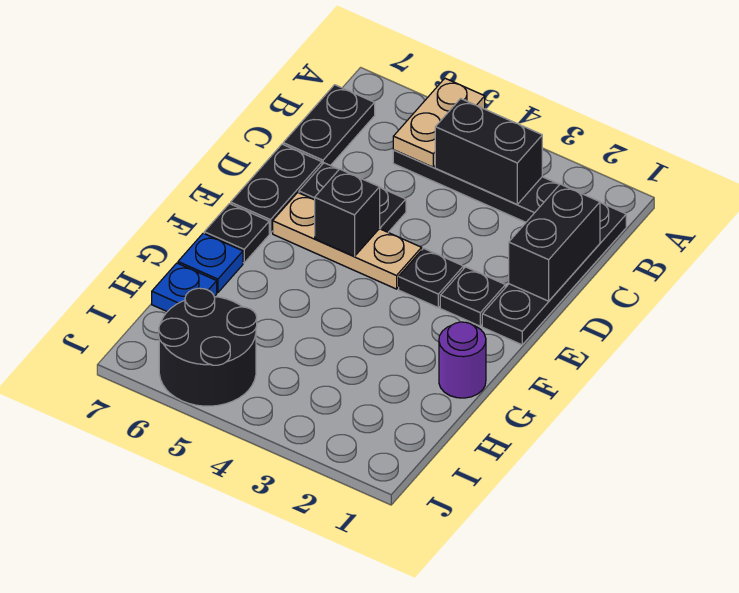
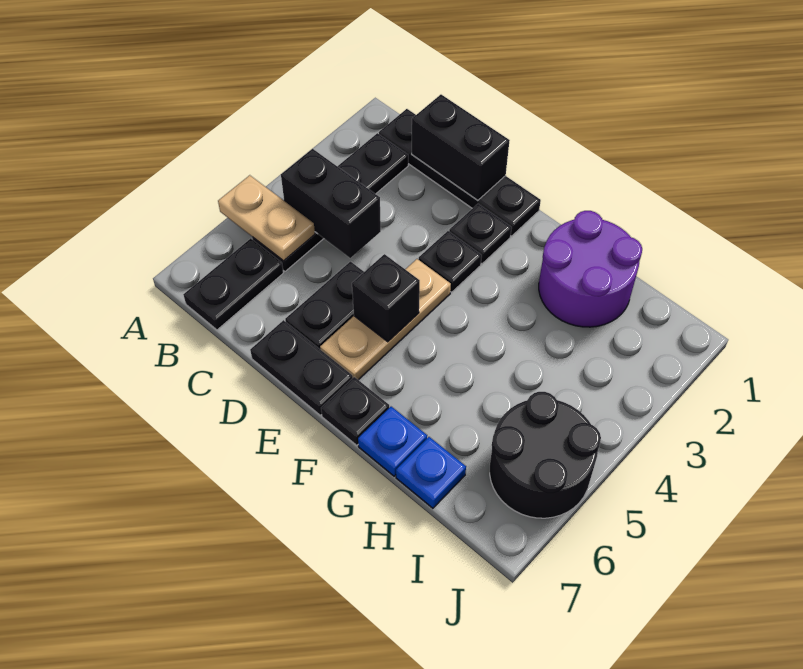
black brick B3:B4 level 2 -> black brick B4:C4 level 2
black plate B7:C7 level 1 -> black plate B6:B7 level 1
purple round brick G1 level 1 -> purple round brick G1:H2 level 1

